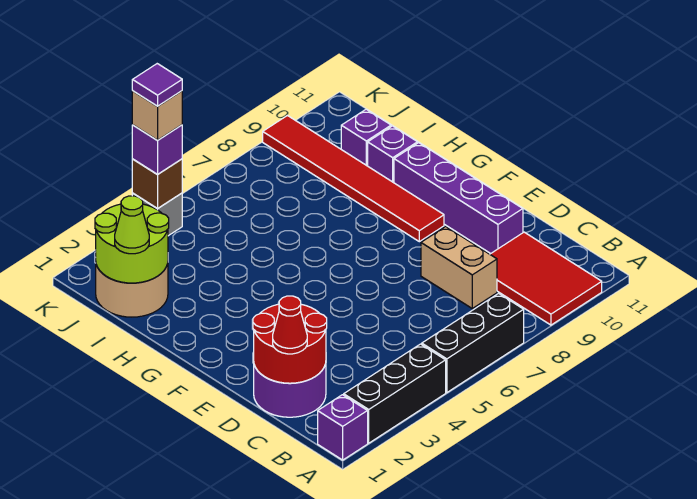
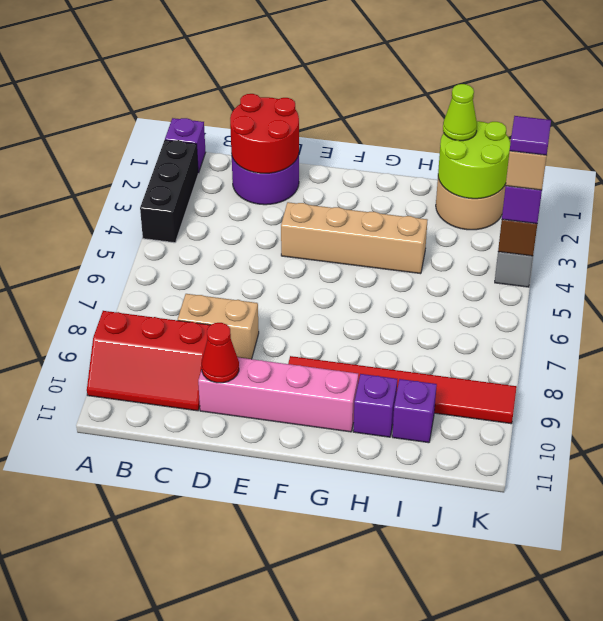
black brick A5:A7 level 1 -> none
red tile A9:C10 level 1 -> red slope A9:C10 level 1 top 9
red cone C1 level 3 -> red cone D10 level 2
purple brick D10:G10 level 1 -> pink brick D10:G10 level 1
none -> tan brick E4:H4 level 1

